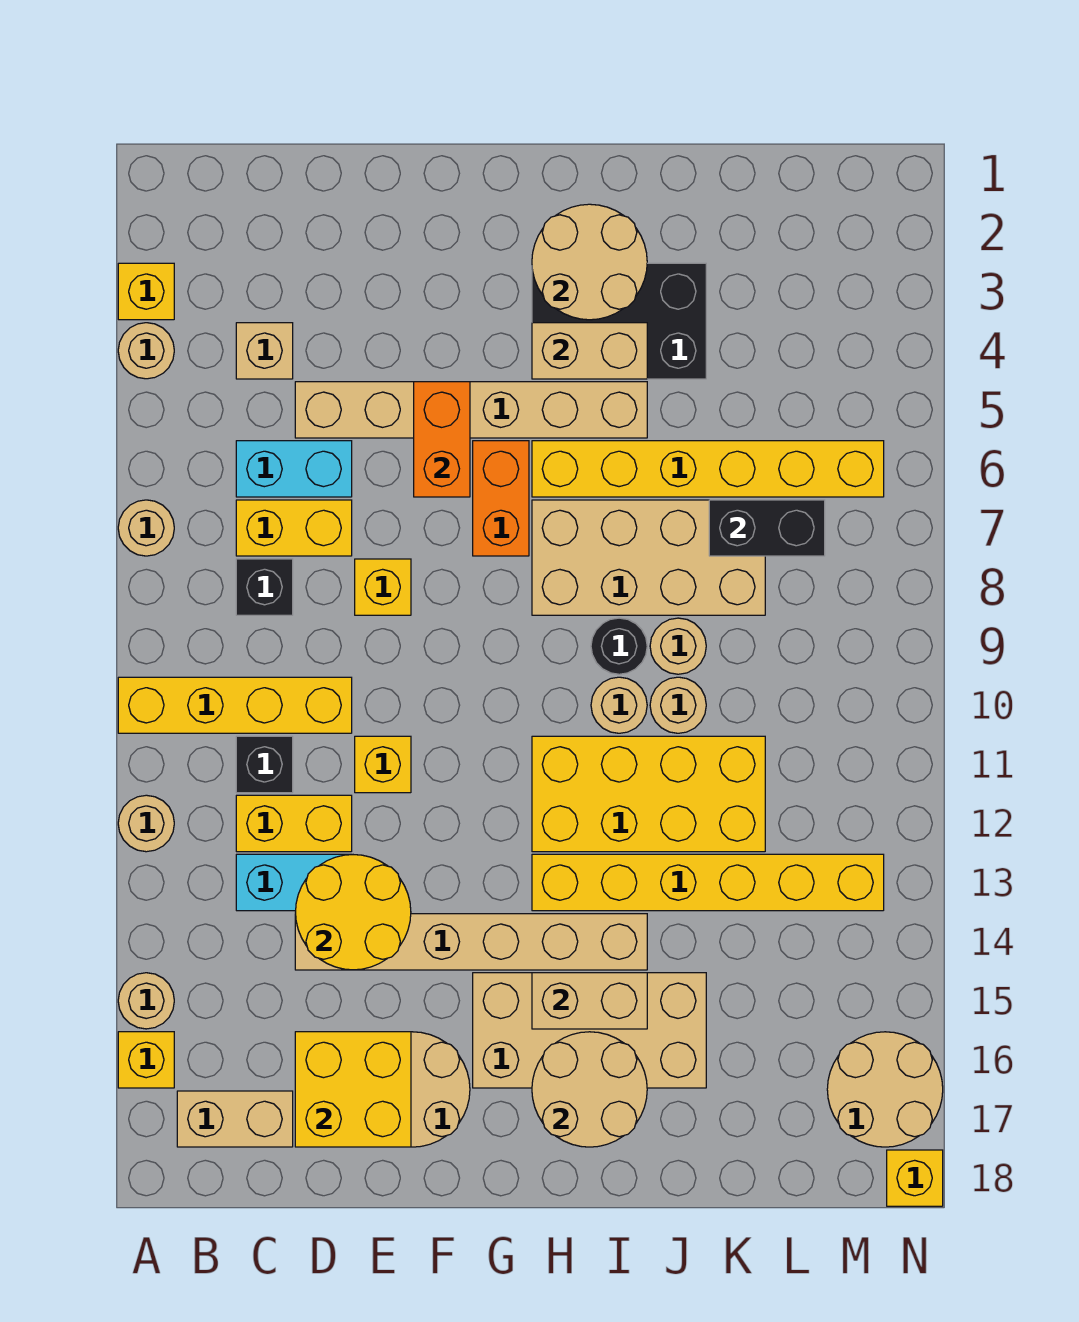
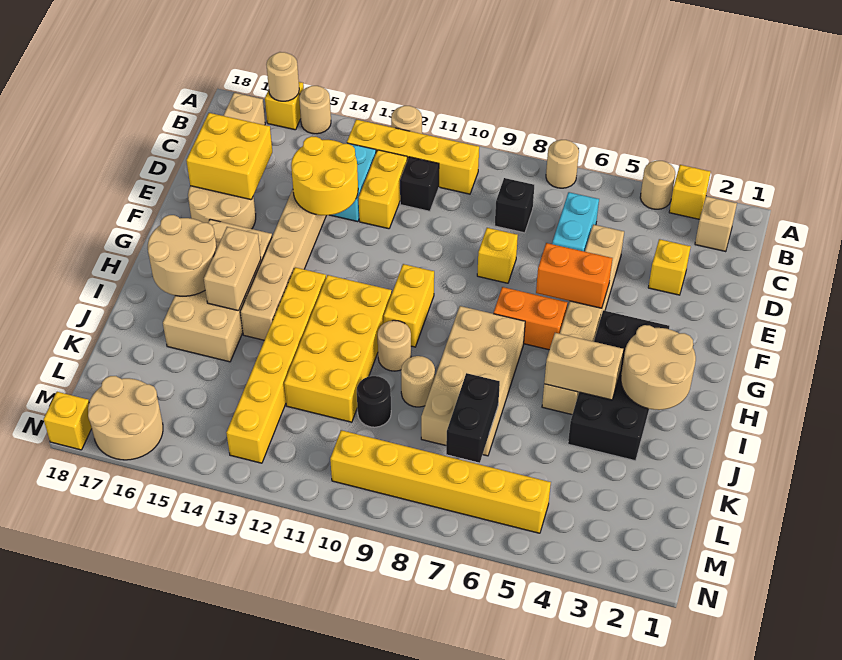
yellow brick A10:D10 level 1 -> yellow brick B10:B13 level 1
tan brick C4 level 1 -> tan brick B2 level 1
yellow brick C7:D7 level 1 -> yellow brick G10:H10 level 1
yellow brick E11 level 1 -> yellow brick D3 level 1
black brick H3:J4 level 1 -> black brick G3:J4 level 1
tan brick H4:I4 level 2 -> tan brick I4:I5 level 2
yellow brick H6:M6 level 1 -> yellow brick M5:M10 level 1
black round brick I9 level 1 -> black round brick K10 level 1
tan round brick J10 level 1 -> tan round brick A16 level 2

